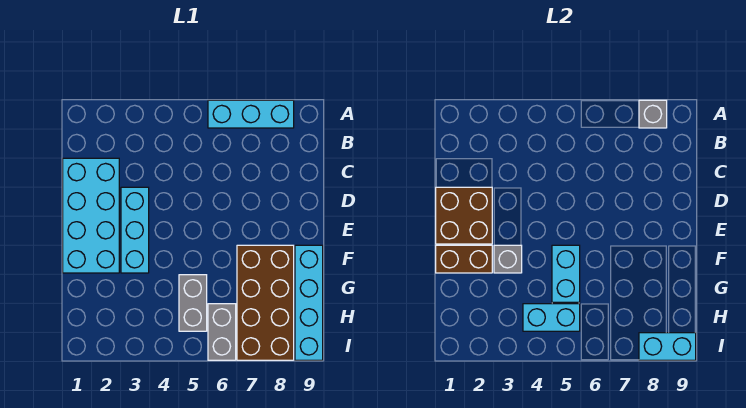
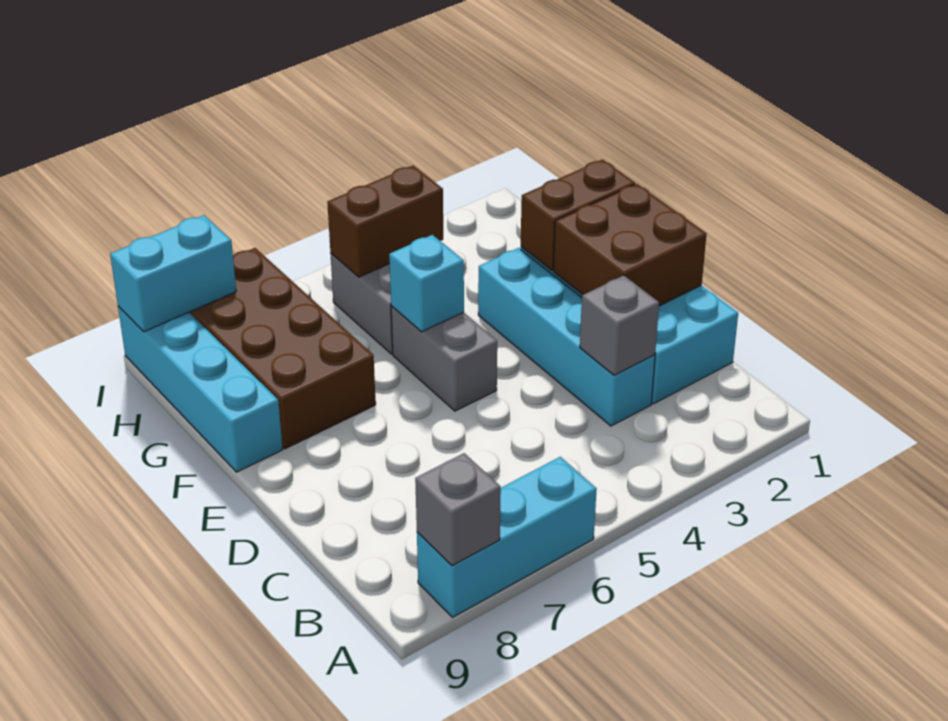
cyan brick D3:F3 level 1 -> cyan brick C3:F3 level 1
grey brick F3 level 2 -> grey brick C3 level 2
cyan brick F5:G5 level 2 -> cyan brick F5 level 2
cyan brick H4:H5 level 2 -> brown brick H4:H5 level 2
grey brick H6:I6 level 1 -> grey brick E5:F5 level 1

